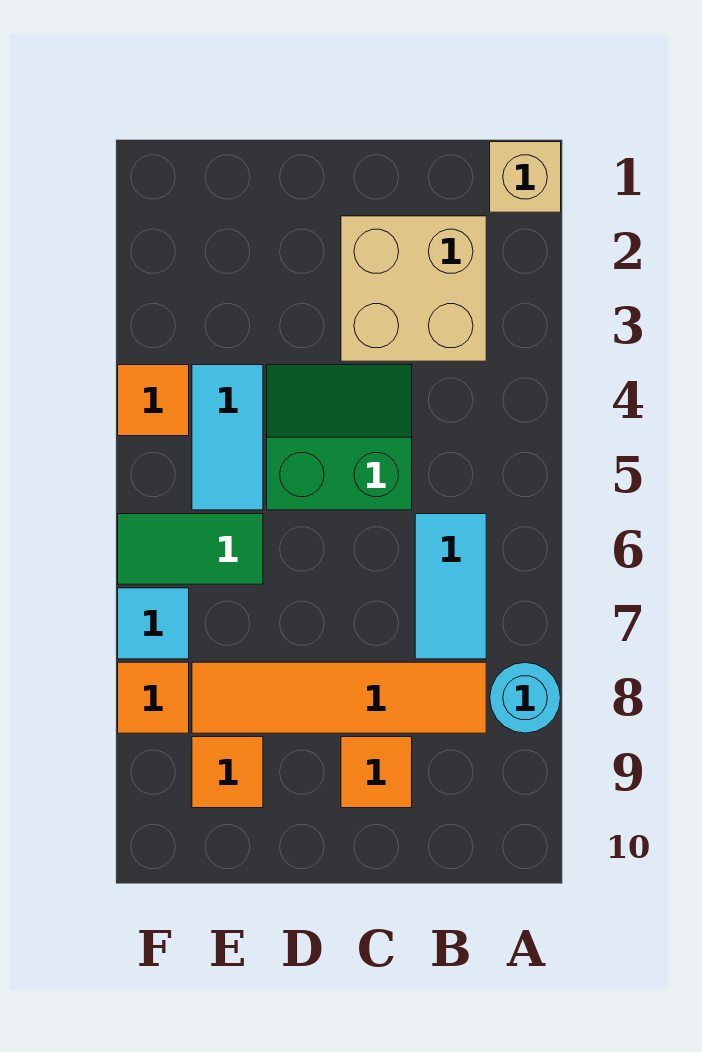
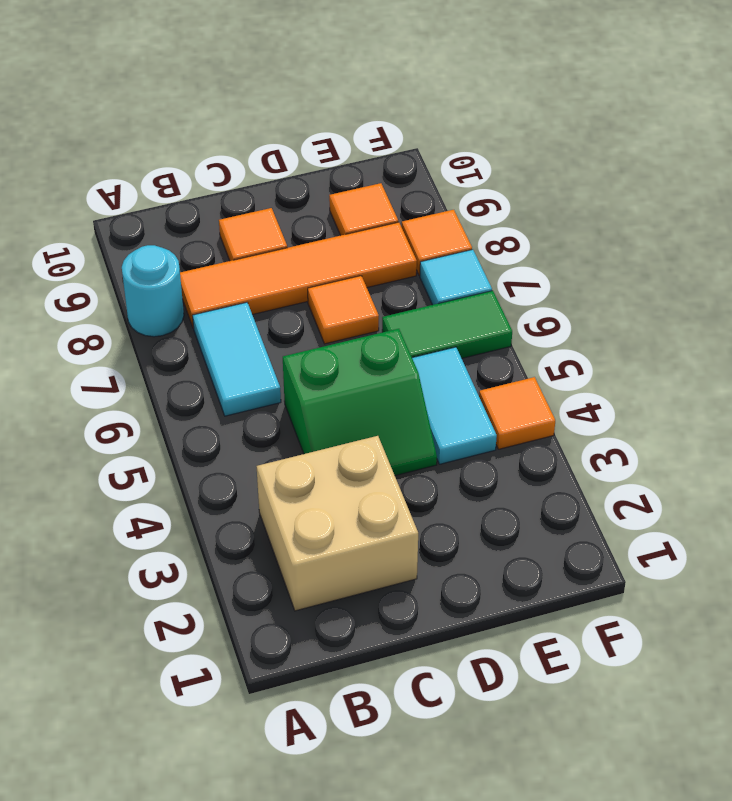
tan brick A1 level 1 -> none
none -> orange tile D7 level 1

